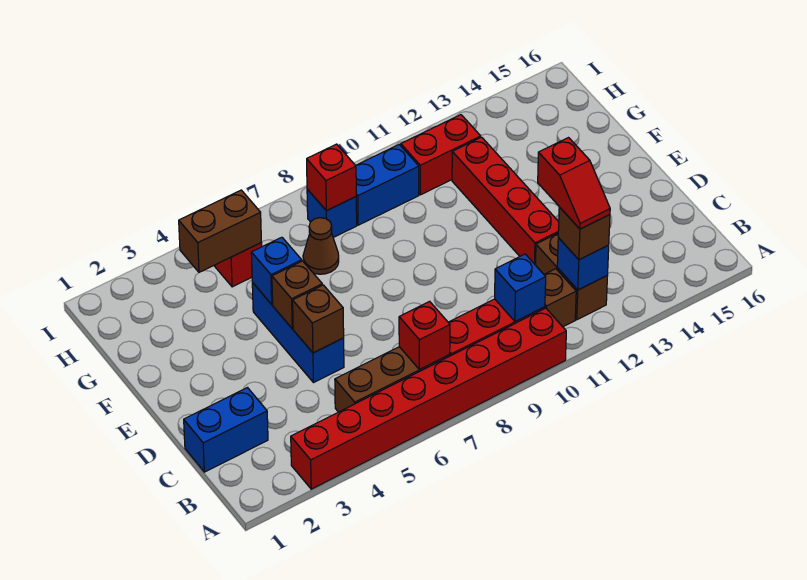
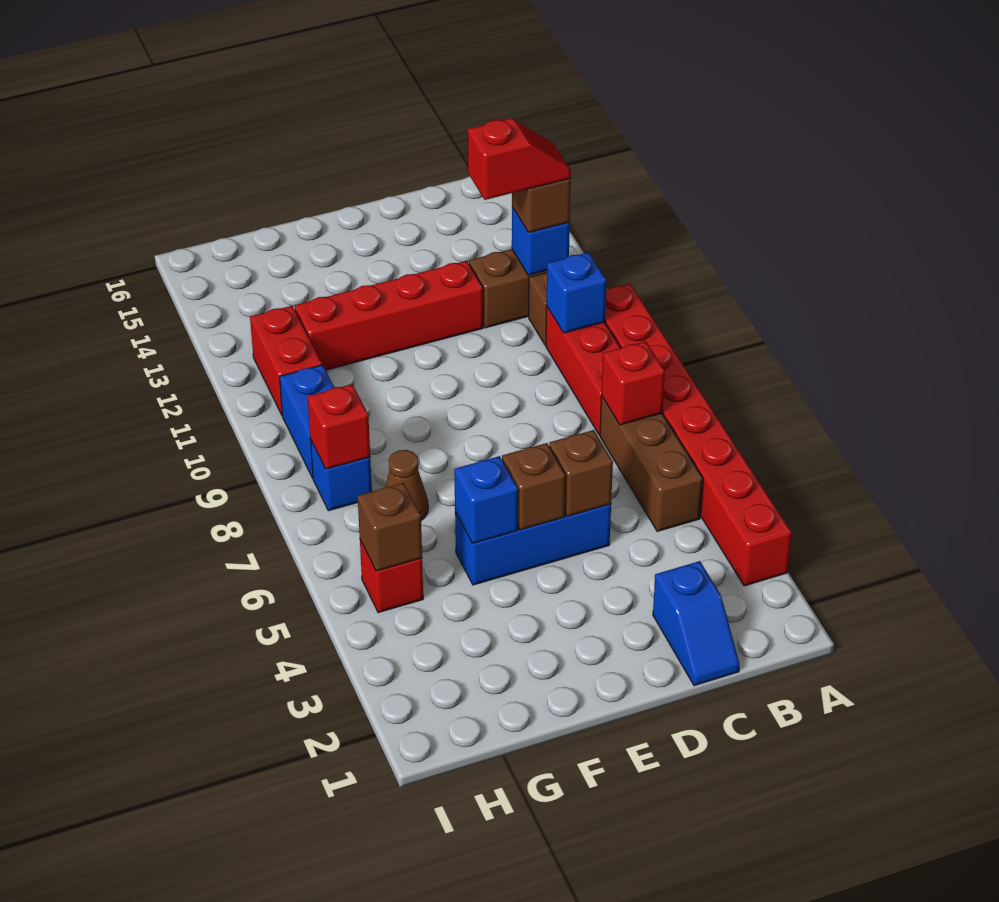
blue brick C1:C2 level 1 -> blue slope C1:C2 level 1 top 2
brown brick H4:H5 level 2 -> brown brick H5 level 2

